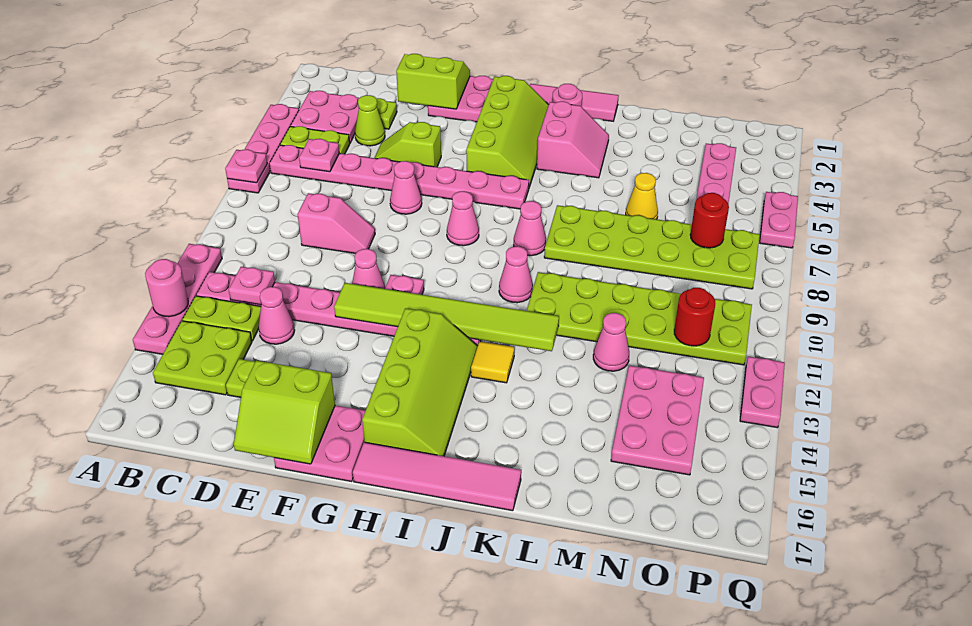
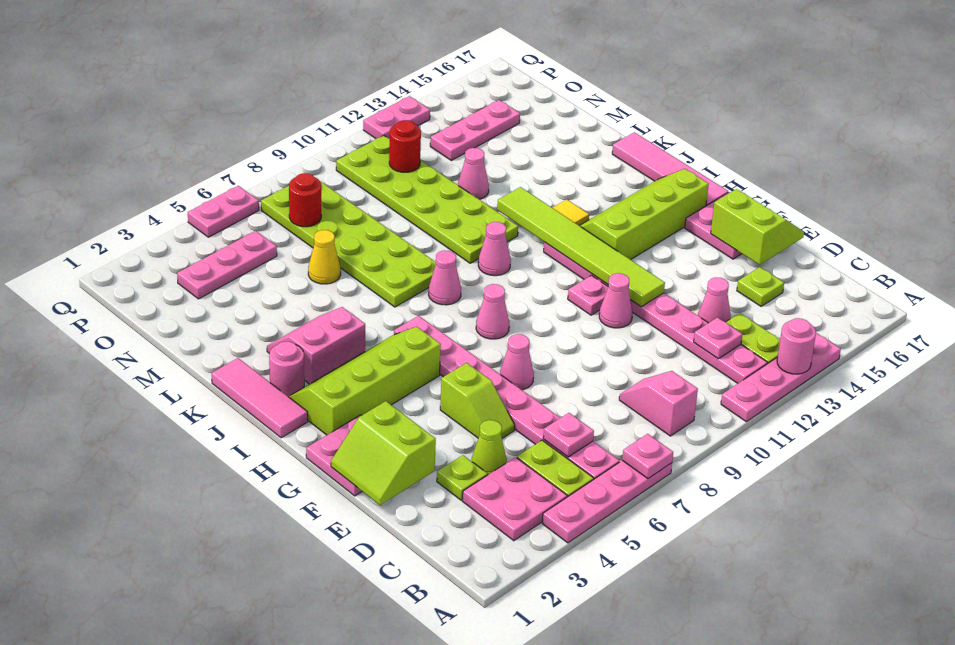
lime plate B14:C15 level 1 -> none
pink slope D9:E9 level 1 top D -> pink slope B9:C9 level 1 top B
pink plate N13:O15 level 1 -> pink plate O13:O15 level 1

